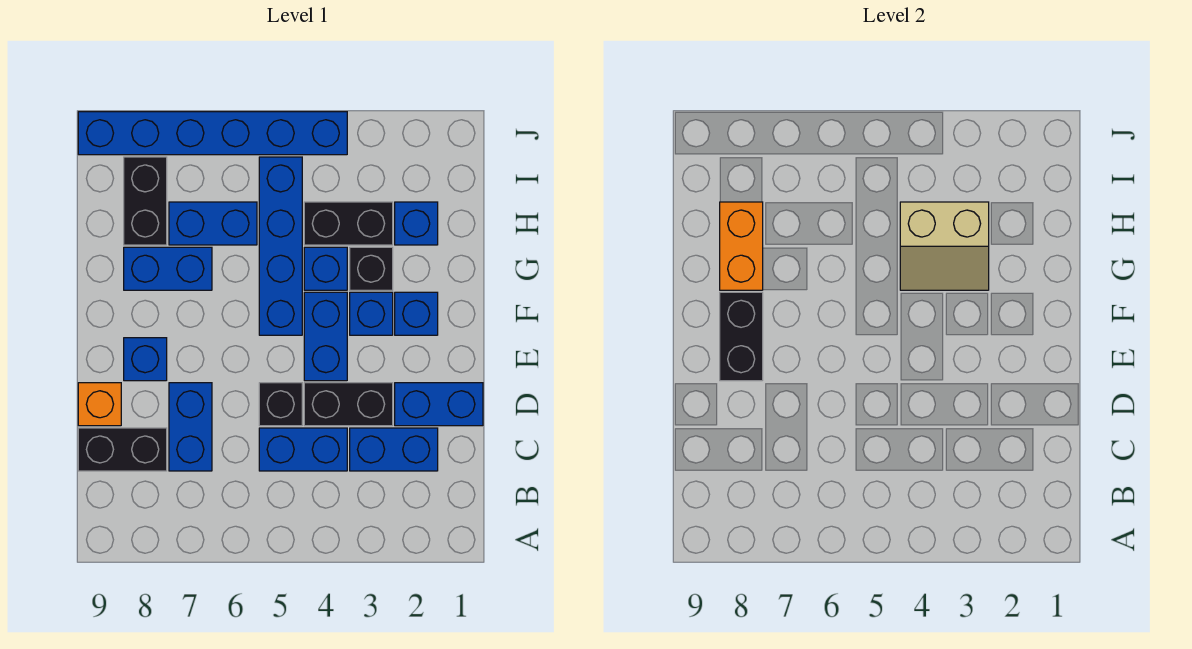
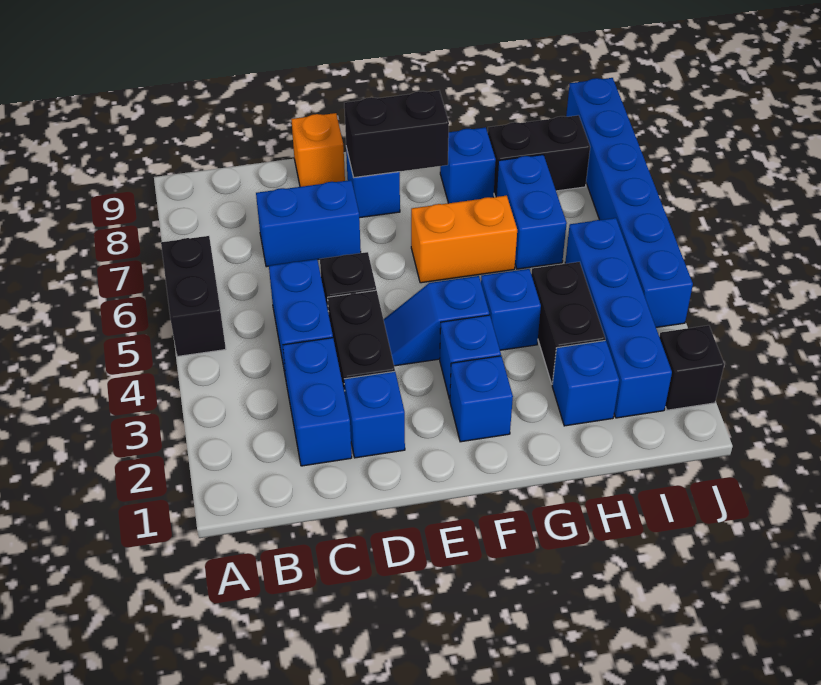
black brick C8:C9 level 1 -> black brick A5:A6 level 1
blue brick D1:D2 level 1 -> blue brick D2 level 1
blue brick E4:F4 level 1 -> blue slope E4:F4 level 1 top F
blue brick F5:I5 level 1 -> blue brick I2:I5 level 1
black brick G3 level 1 -> black brick J2 level 1
tan slope G3:H4 level 2 top H -> none
blue brick G7:G8 level 1 -> blue brick G8 level 1
orange brick G8:H8 level 2 -> orange brick F6:G6 level 1

